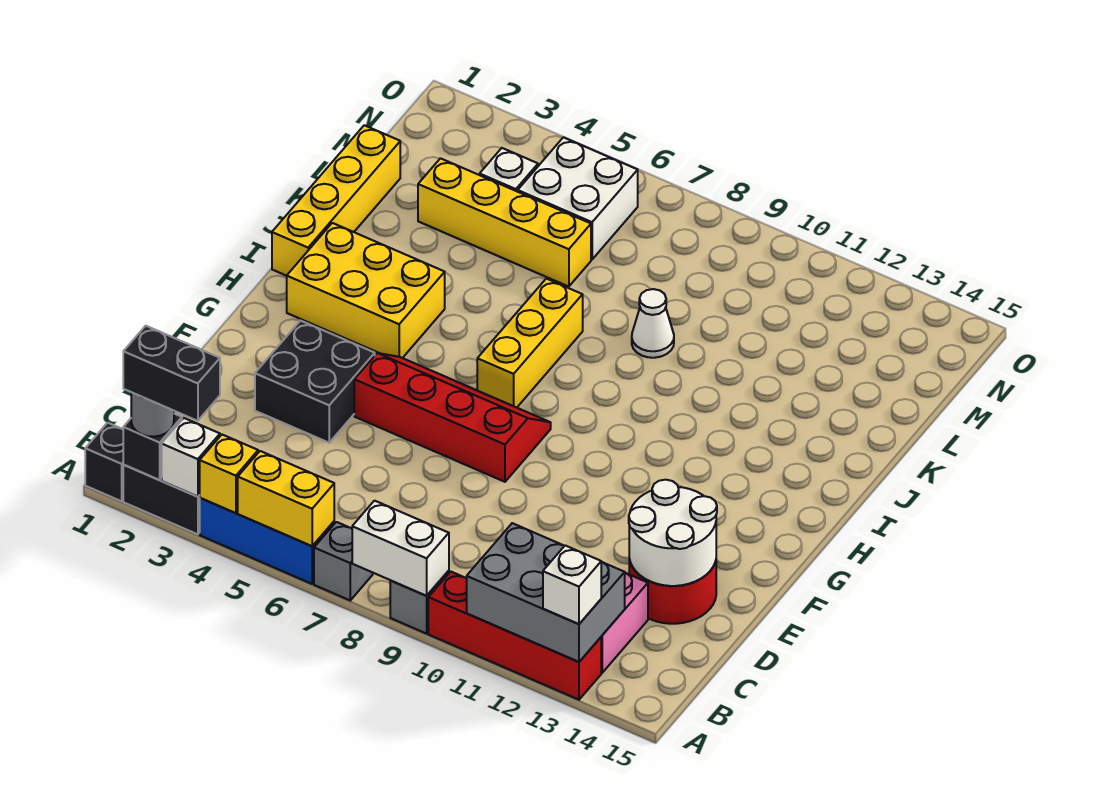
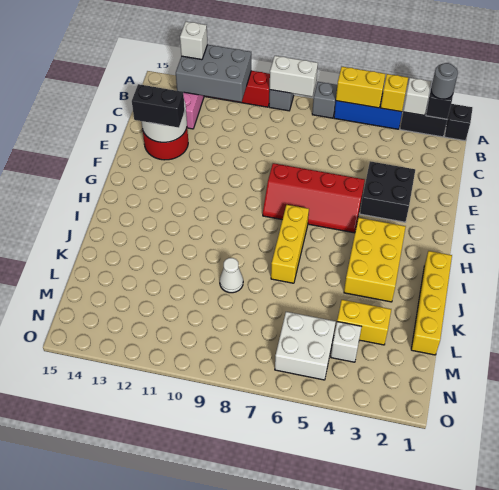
black brick A2:A3 level 4 -> black brick E13:E14 level 3
yellow brick H2:I4 level 1 -> yellow brick H3:J4 level 1
yellow brick L3:L6 level 1 -> yellow brick L3:L4 level 1

